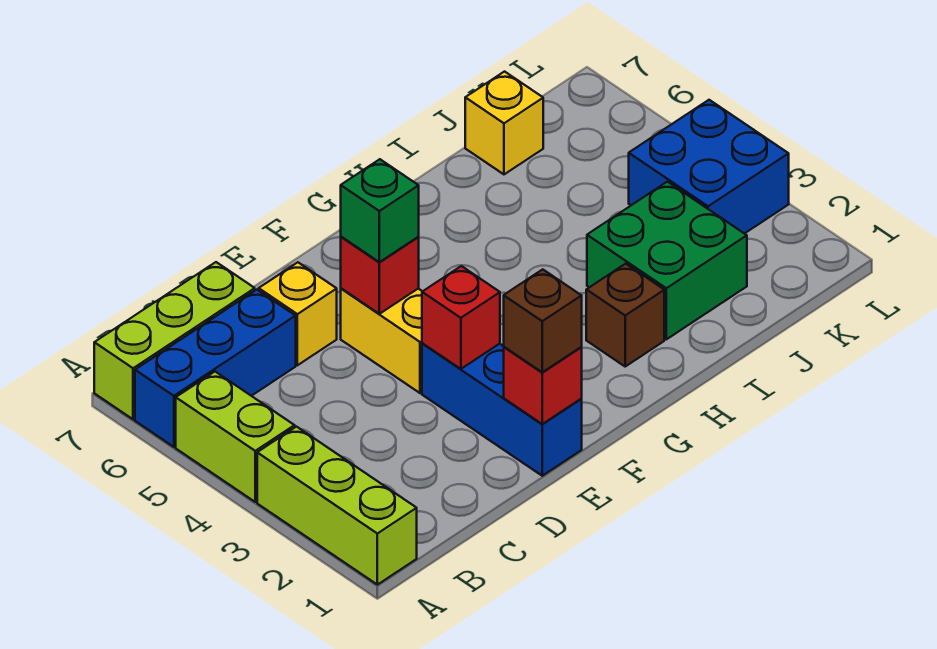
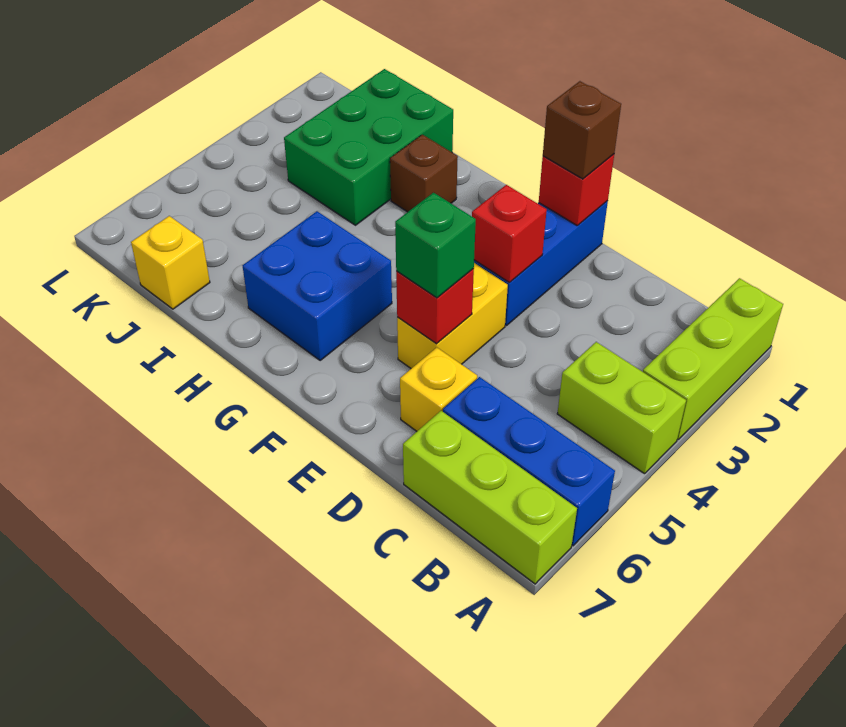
lime brick A4:A5 level 1 -> lime brick A4:B4 level 1
green brick I2:J3 level 1 -> green brick I1:J3 level 1
blue brick K3:L4 level 1 -> blue brick G5:H6 level 1

